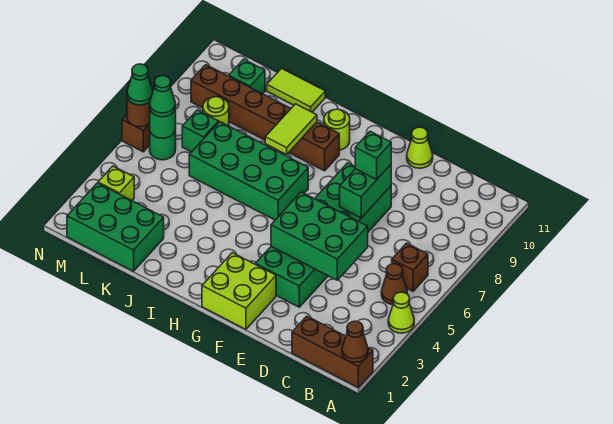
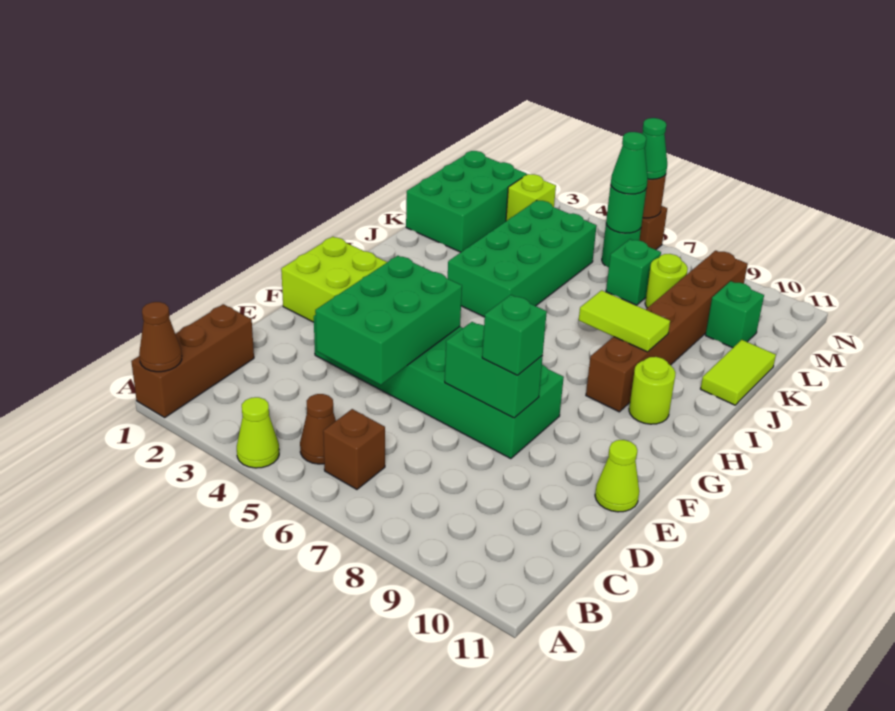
green brick H6:K7 level 1 -> green brick I4:L5 level 1

